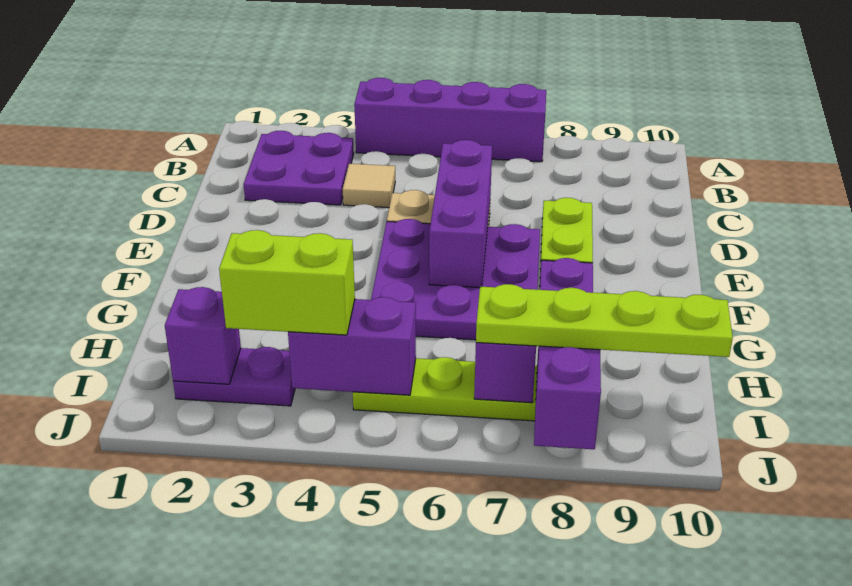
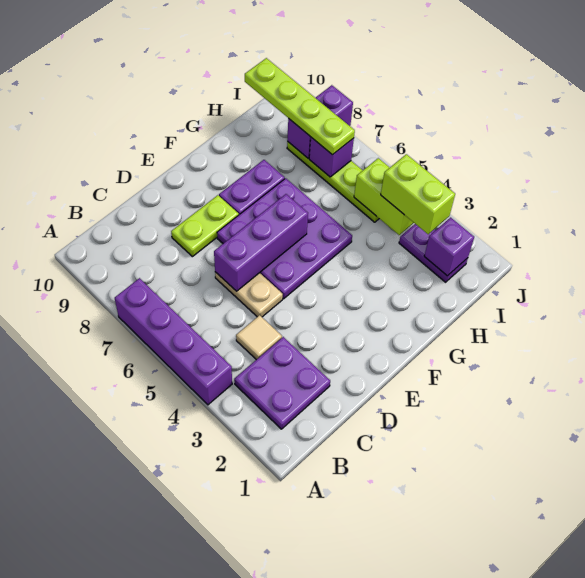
purple brick I4:I5 level 2 -> lime brick I4:I5 level 2

